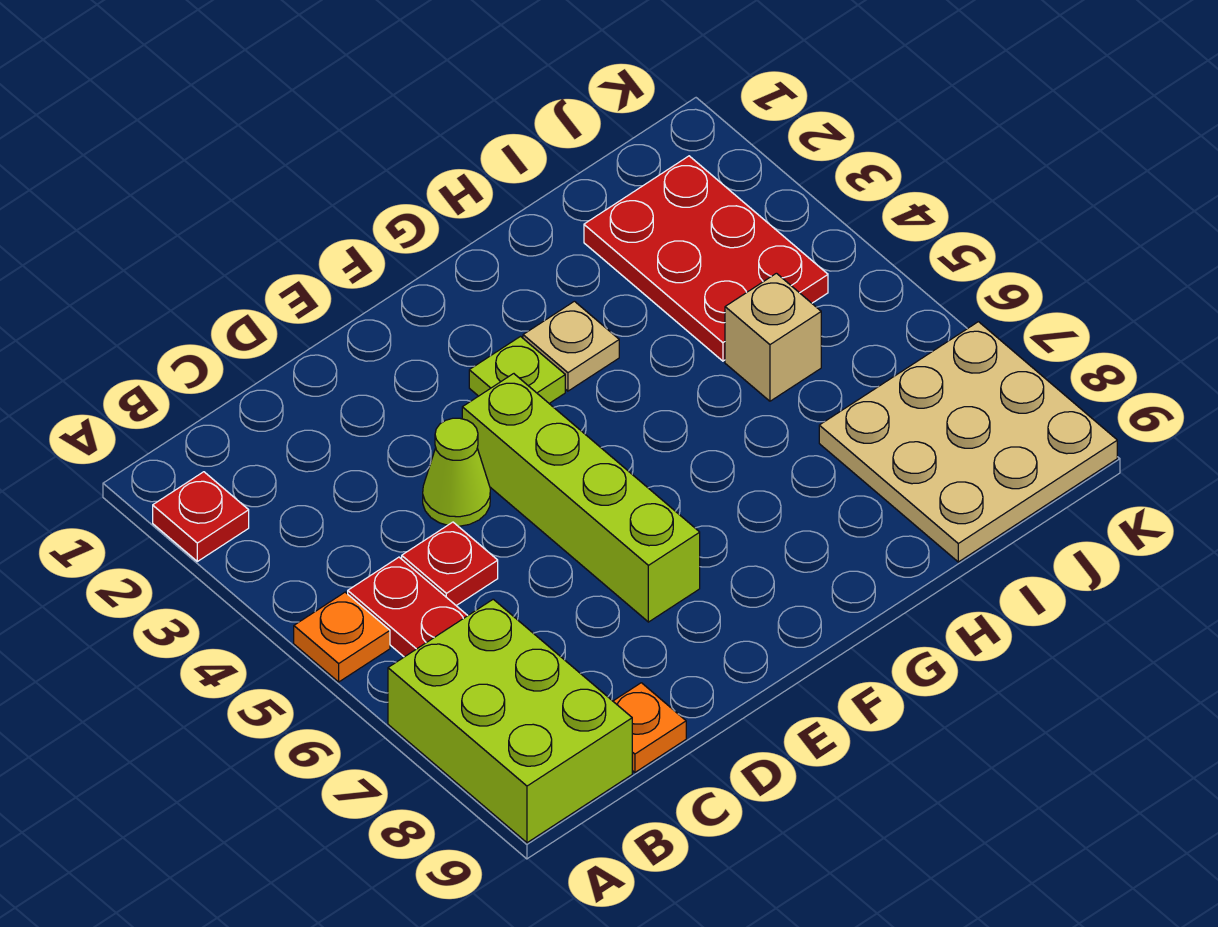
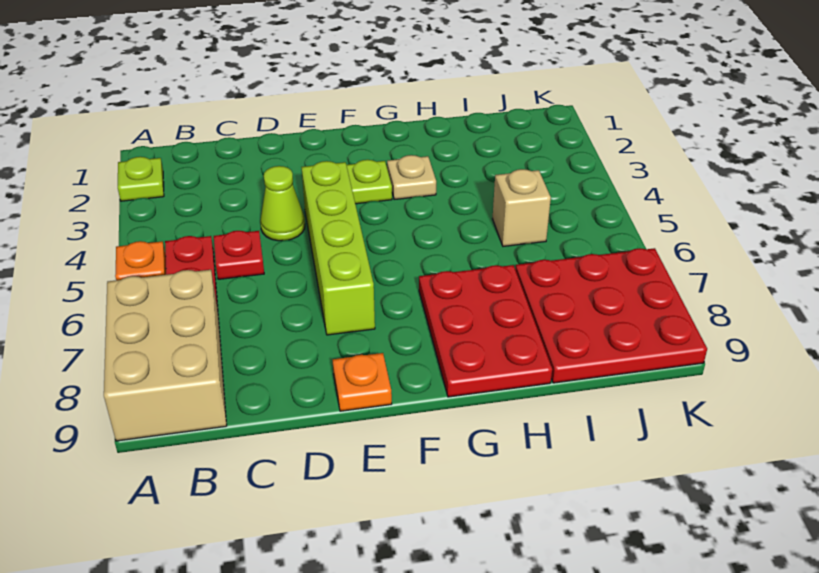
red plate A2 level 1 -> lime plate A2 level 1
lime brick A7:B9 level 1 -> tan brick A7:B9 level 1
orange plate C9 level 1 -> orange plate E9 level 1
red plate I2:J4 level 1 -> red plate G7:H9 level 1
tan plate I7:K9 level 1 -> red plate I7:K9 level 1

